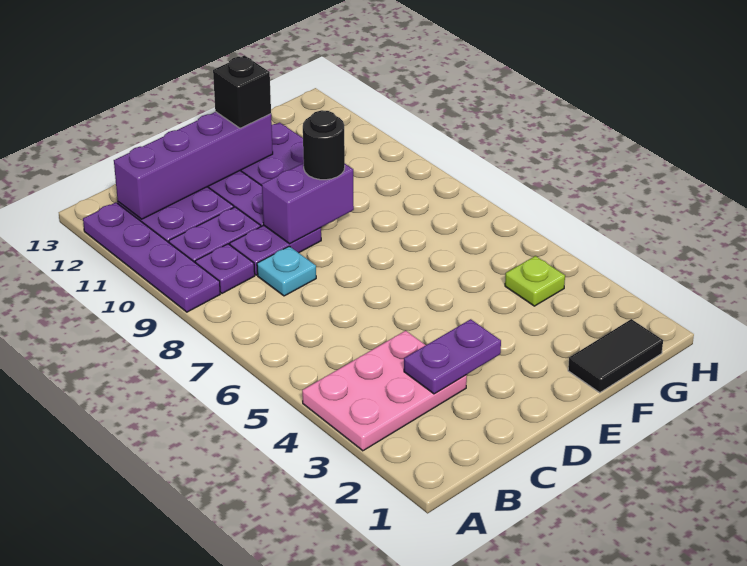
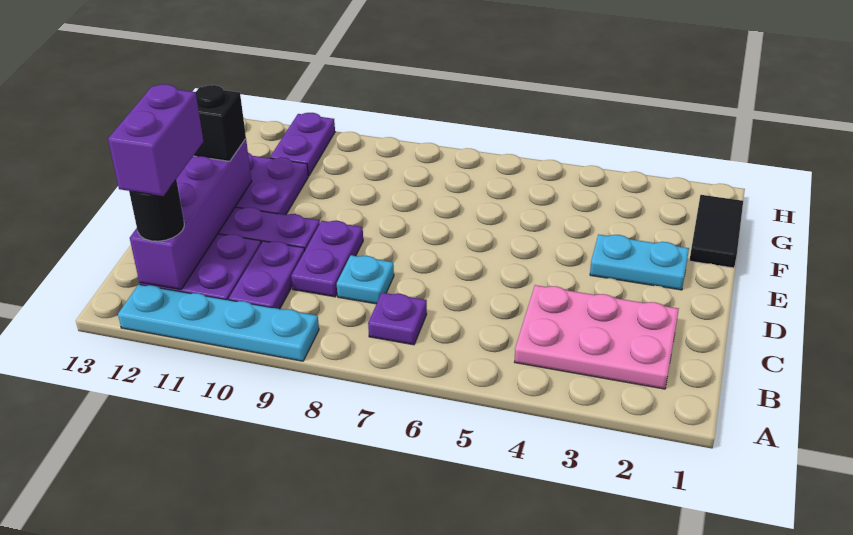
pink plate A3:C4 level 1 -> pink plate B2:C4 level 1
purple plate A9:A12 level 1 -> cyan plate A9:A12 level 1
purple plate B9 level 1 -> purple plate B7 level 1
purple plate C3:D3 level 2 -> purple plate G11:H11 level 1
purple brick D9:E9 level 2 -> purple brick B12:C12 level 4
none -> cyan plate E2:E3 level 1
black round brick E9 level 3 -> black round brick B12 level 3
lime plate G4 level 1 -> none

